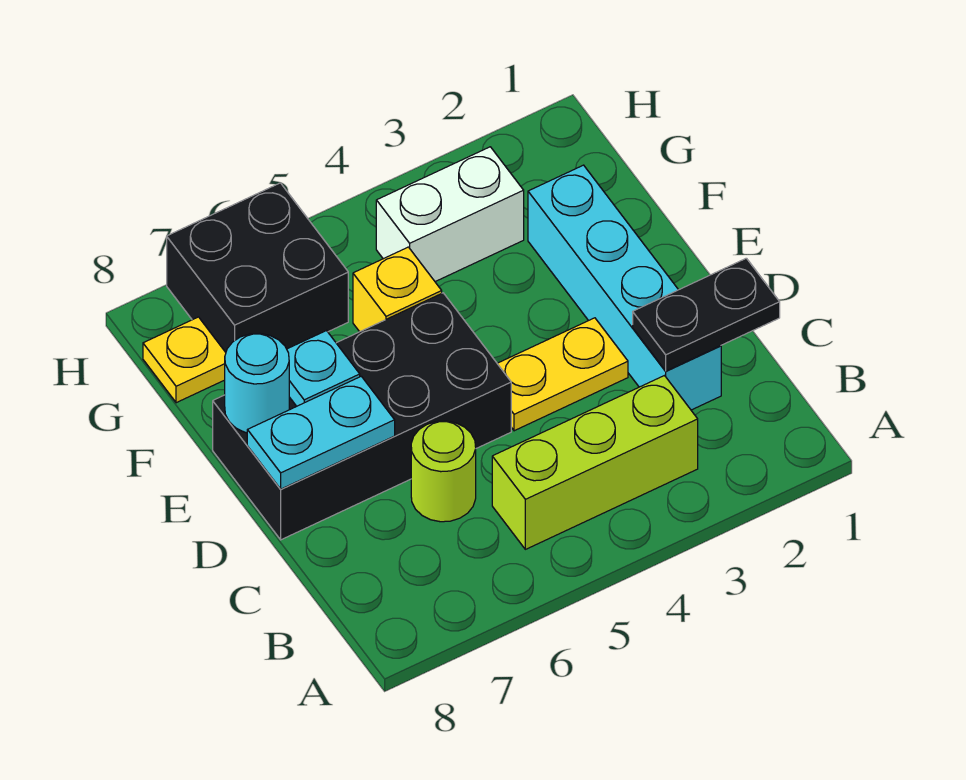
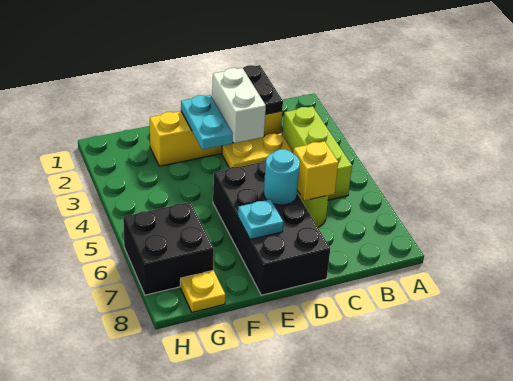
cyan brick C2:F2 level 1 -> yellow brick C2:F2 level 1
yellow plate D3:D4 level 1 -> yellow plate C3:D3 level 1
cyan plate D7:D8 level 2 -> cyan plate E2:E3 level 2
cyan round brick E8 level 2 -> cyan round brick D6 level 2
yellow brick F5 level 1 -> yellow brick C6 level 2
white brick G3:G4 level 1 -> white brick D2:D3 level 2

